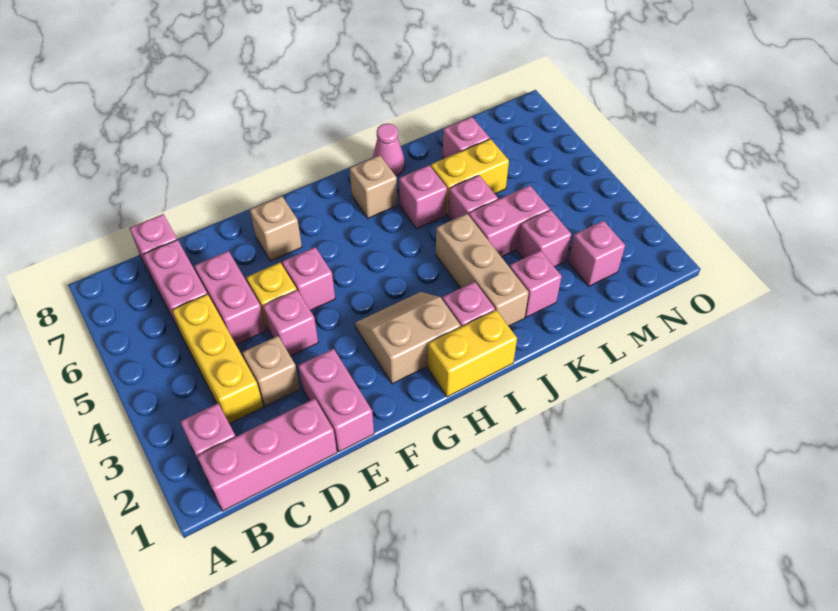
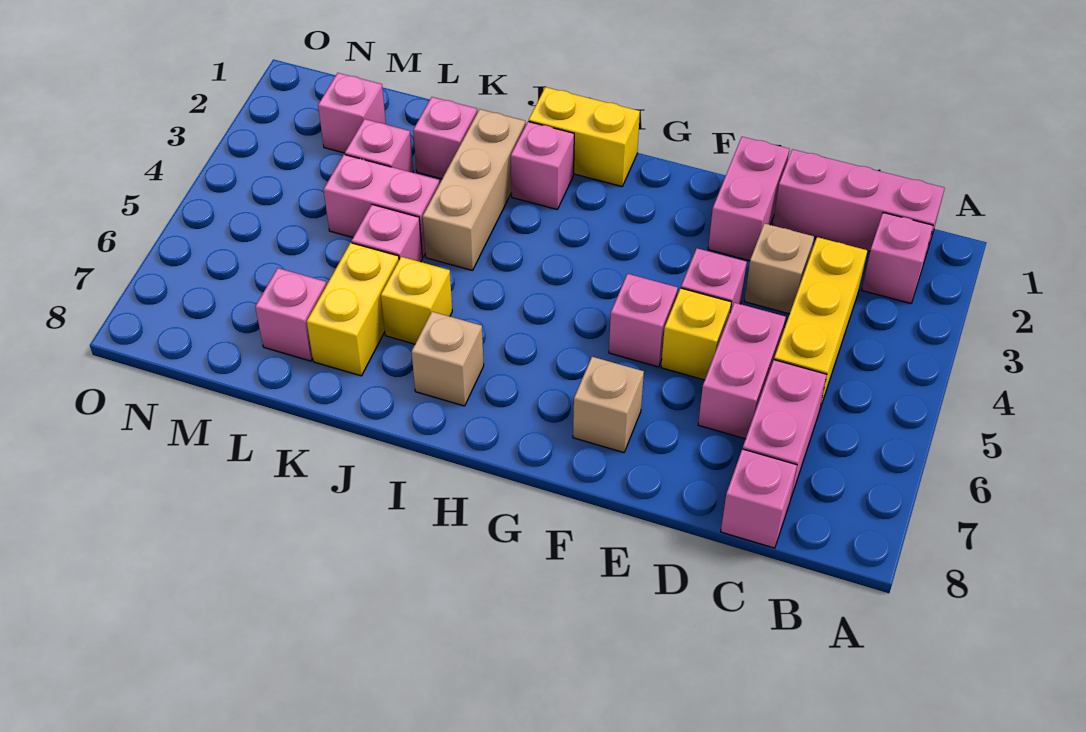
tan slope G2:H3 level 1 top 2 -> none
pink brick J6 level 1 -> yellow brick J6 level 1
pink cone J8 level 1 -> none
yellow brick K6:L6 level 1 -> yellow brick K6:K7 level 1

